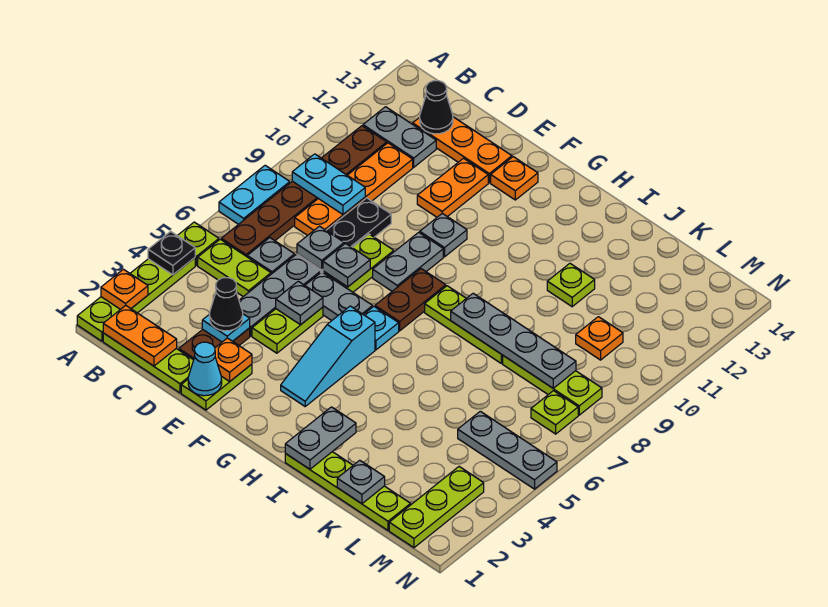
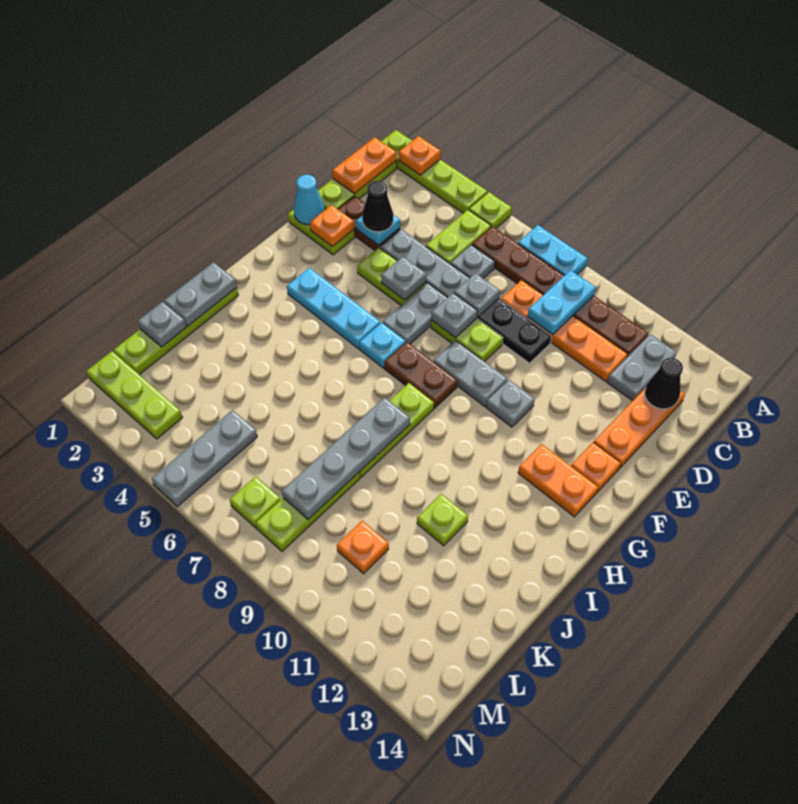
black plate A4 level 2 -> none
orange plate E11:E12 level 1 -> orange plate G12:G13 level 1
cyan slope G3:G5 level 1 top 5 -> cyan plate G3:G5 level 1
grey plate I1:I2 level 2 -> grey plate I1:J1 level 2

